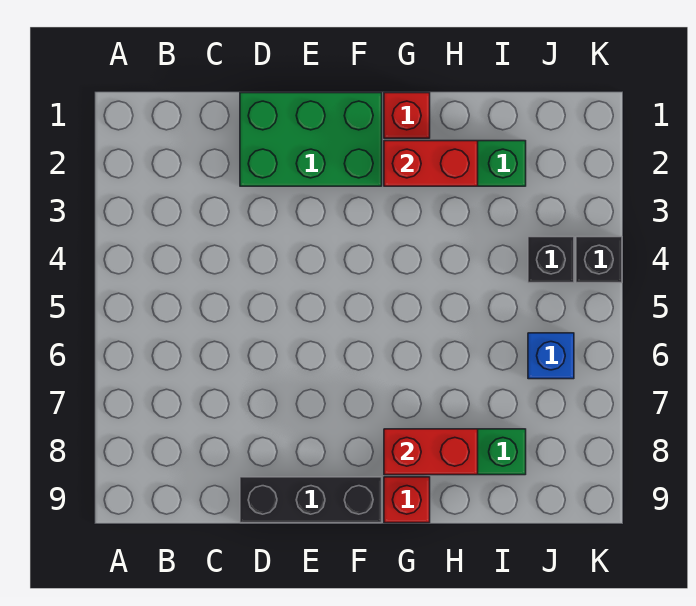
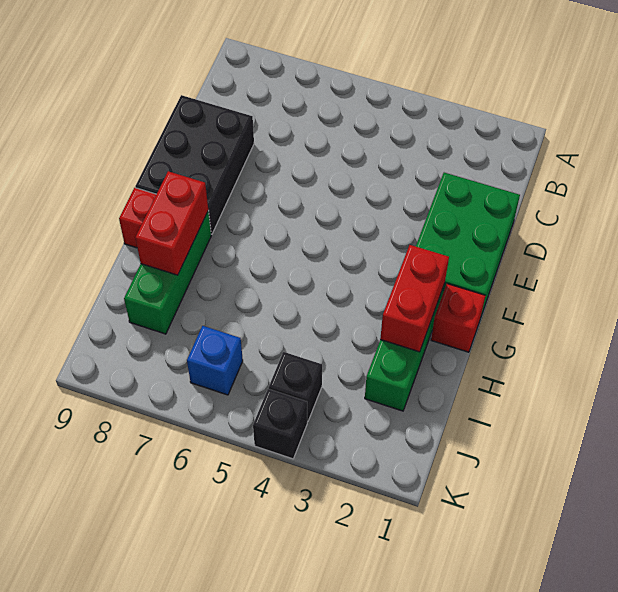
black brick D9:F9 level 1 -> black brick D8:F9 level 1

